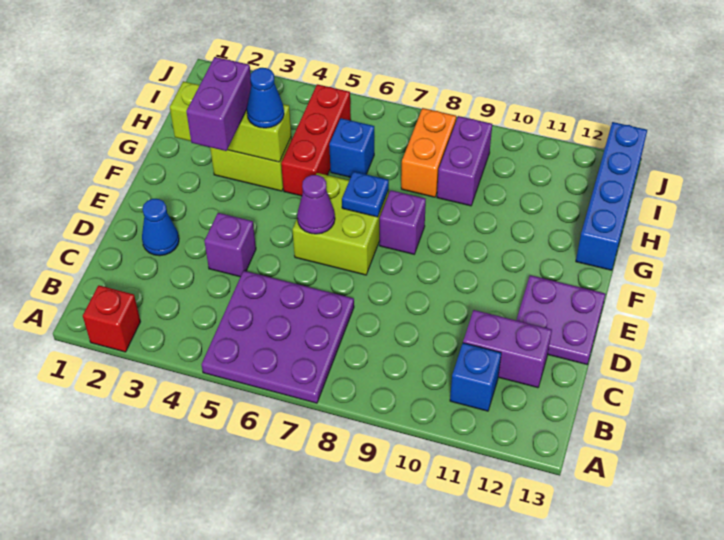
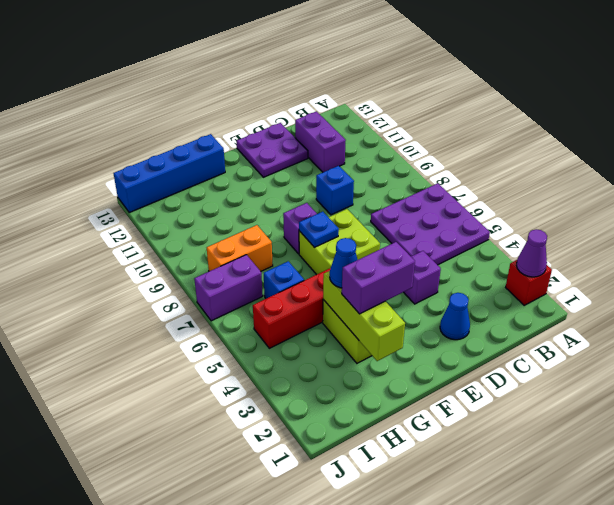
blue brick B11 level 1 -> blue brick D9 level 1
purple cone E6 level 2 -> purple cone A2 level 2
purple brick H9:I9 level 1 -> purple brick I7:J7 level 1

